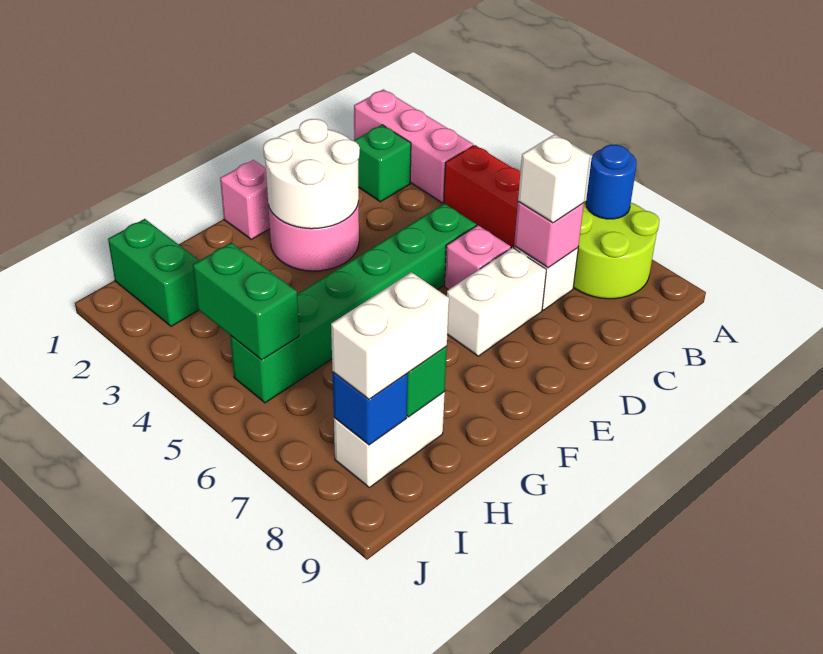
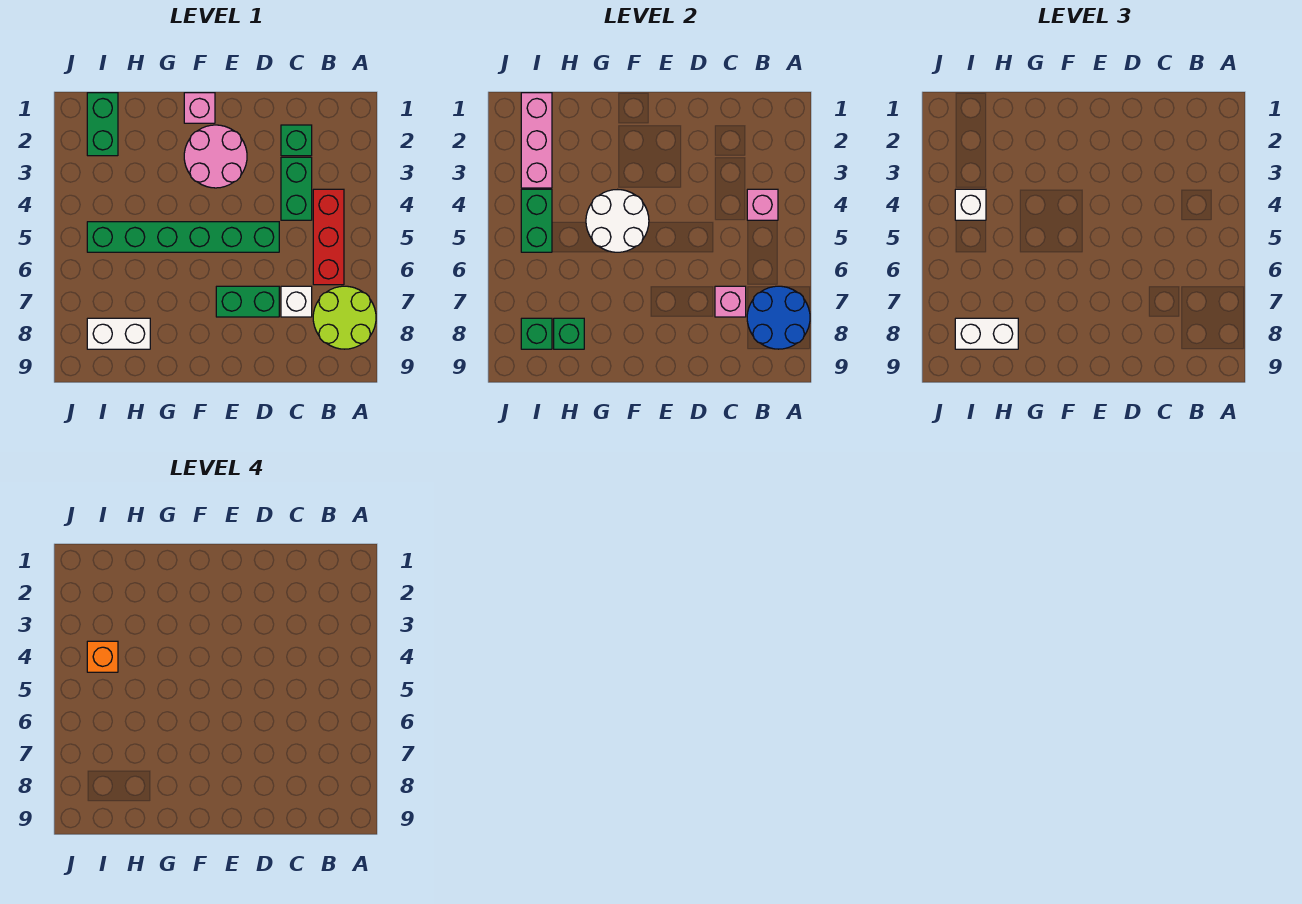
blue round brick A7 level 2 -> blue round brick A7:B8 level 2
pink brick B1:B3 level 1 -> pink brick I1:I3 level 2
none -> green brick C3:C4 level 1
white brick C7 level 3 -> white brick I4 level 3
pink brick D6 level 1 -> pink brick B4 level 2
white brick D7:E7 level 1 -> green brick D7:E7 level 1
white round brick E2:F3 level 2 -> white round brick F4:G5 level 2
none -> orange brick I4 level 4
blue brick I8 level 2 -> green brick I8 level 2

